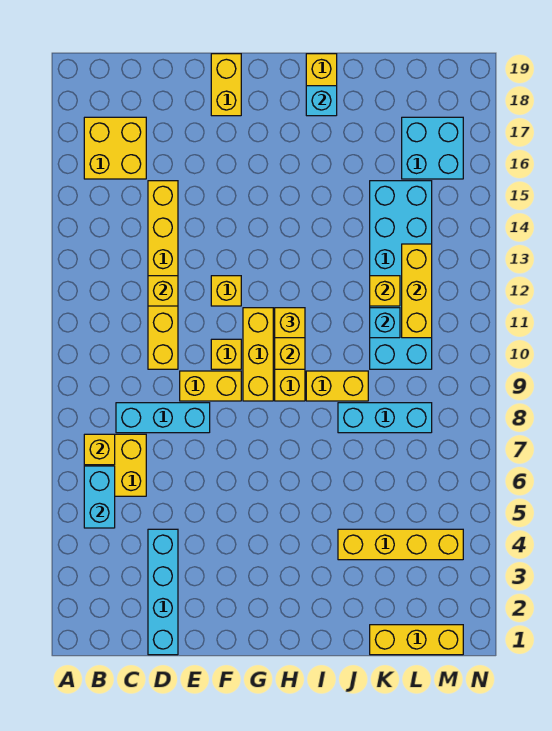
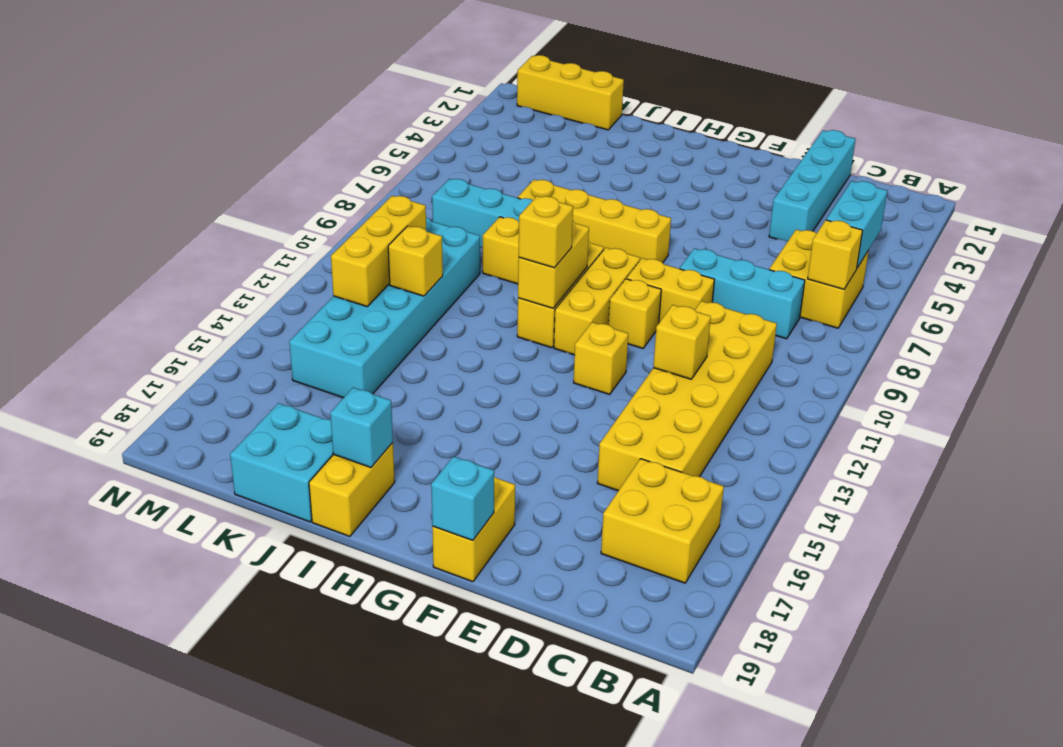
yellow brick D10:D15 level 1 -> yellow brick C10:D15 level 1
yellow brick J4:M4 level 1 -> yellow brick G7:J7 level 1
cyan brick K11 level 2 -> cyan brick F19 level 2
cyan brick L16:M17 level 1 -> cyan brick J18:K19 level 1

